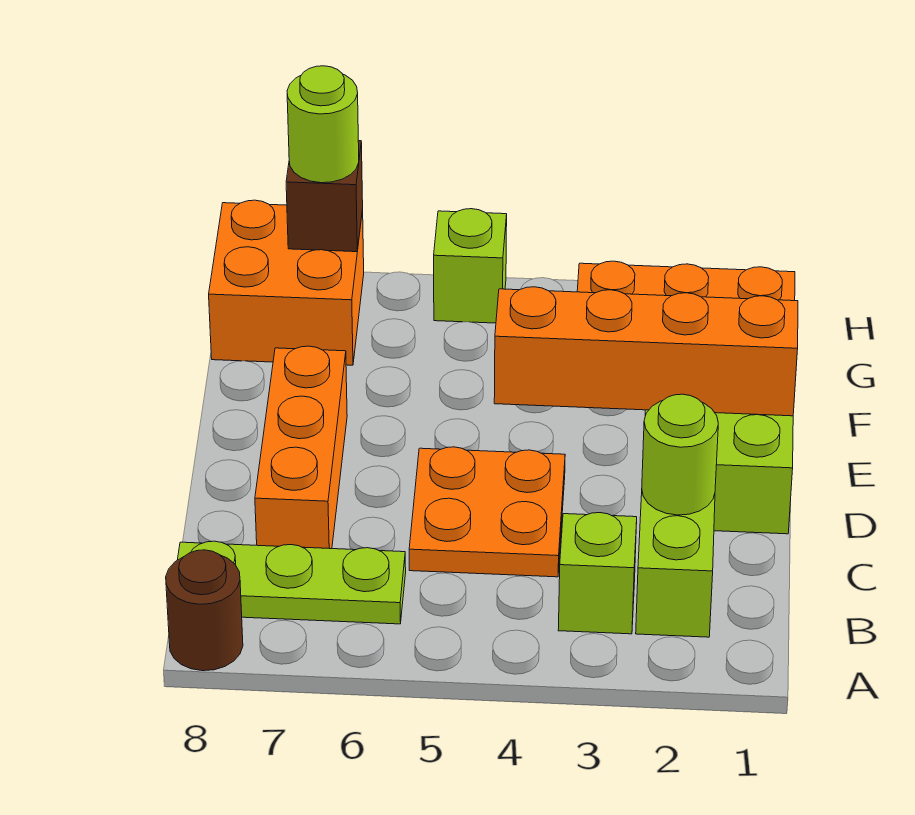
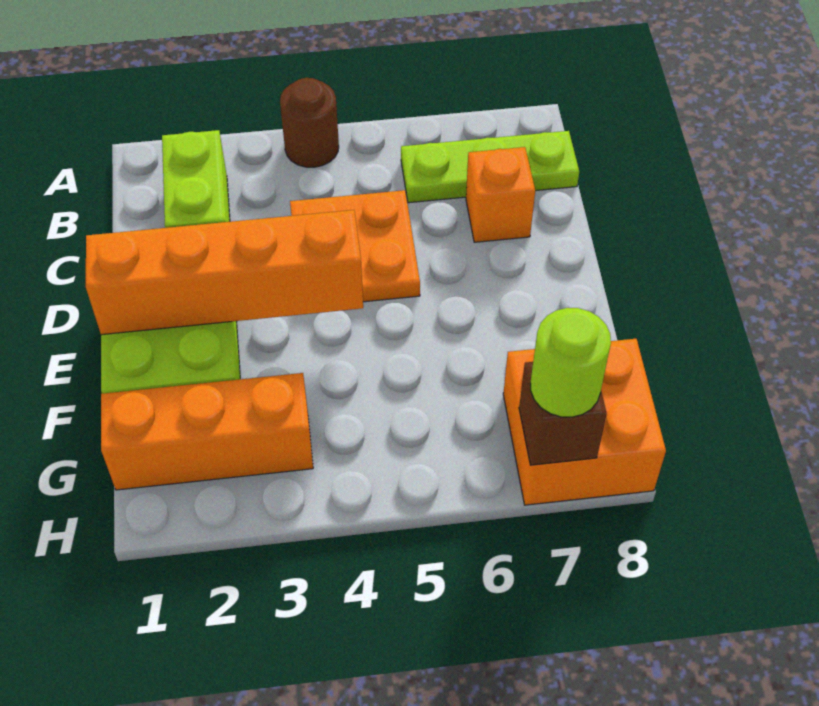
brown round brick A8 level 1 -> brown round brick A4 level 1
lime brick B3 level 1 -> none
lime round brick C2 level 2 -> none
orange brick C7:E7 level 1 -> orange brick C7 level 1
lime brick H5 level 1 -> none

